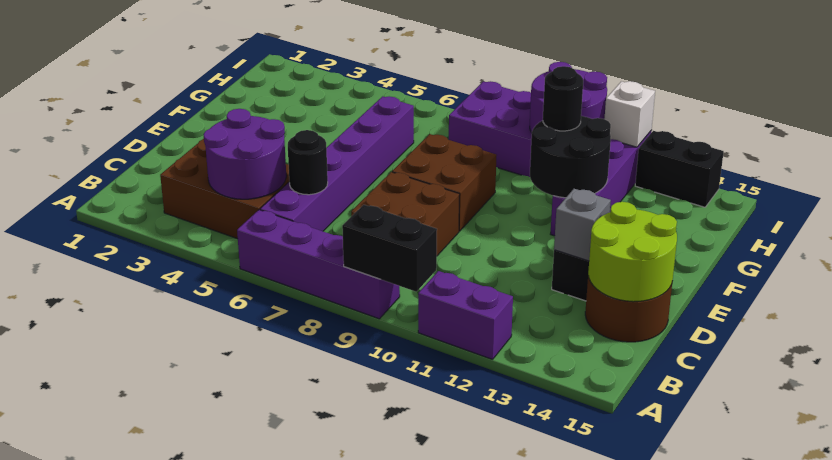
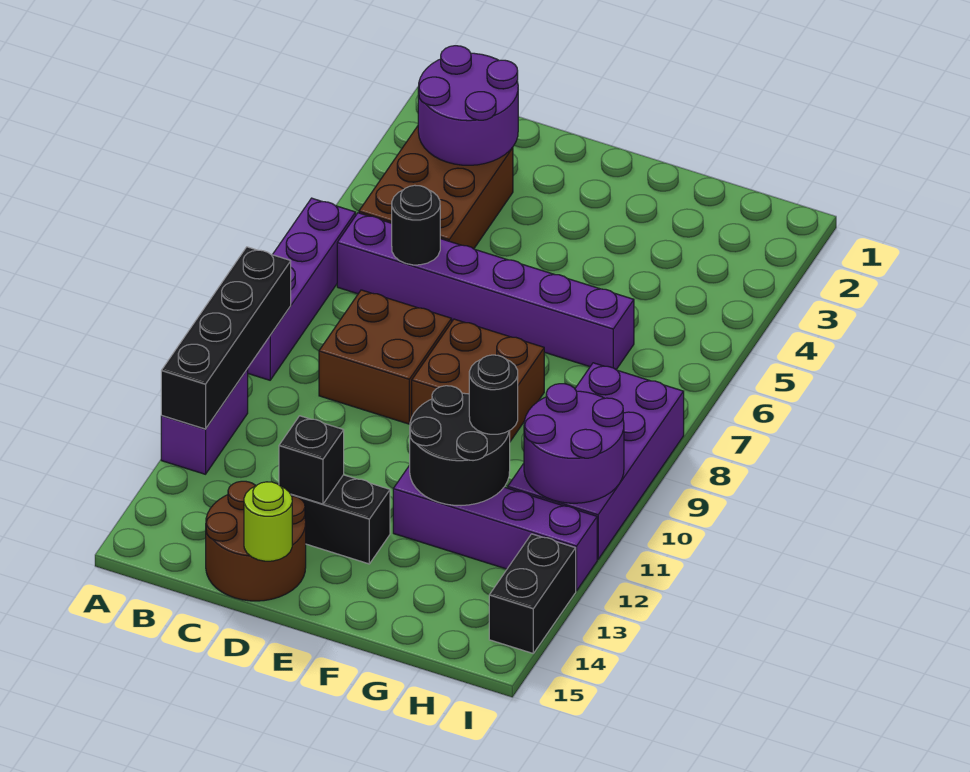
black brick A9:A10 level 2 -> black brick A9:A12 level 2
purple round brick B4:C5 level 2 -> purple round brick B2:C3 level 2
lime round brick C14:D15 level 2 -> lime round brick D15 level 2
grey brick D13 level 2 -> black brick D13 level 2
white brick I12 level 2 -> none

